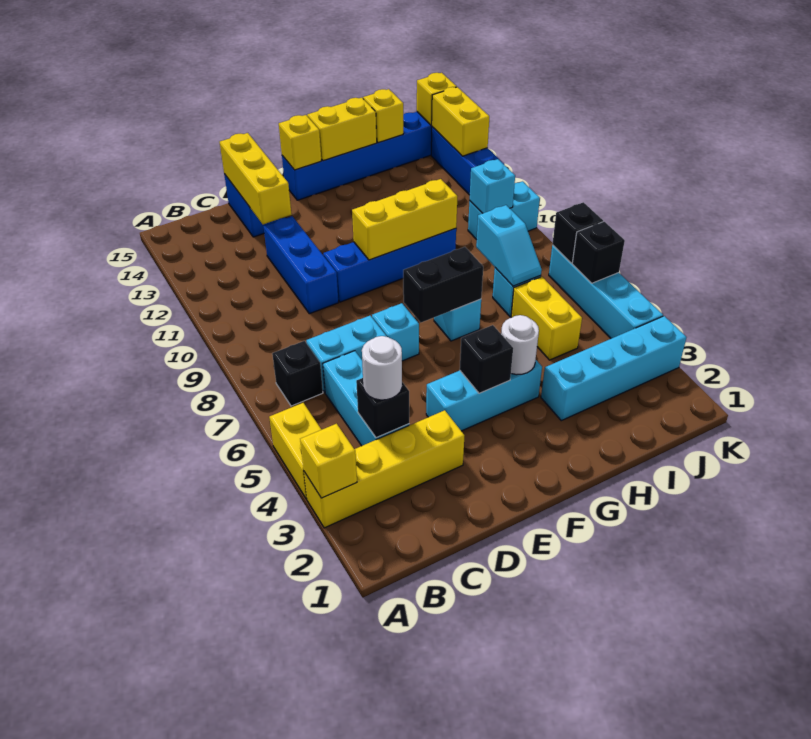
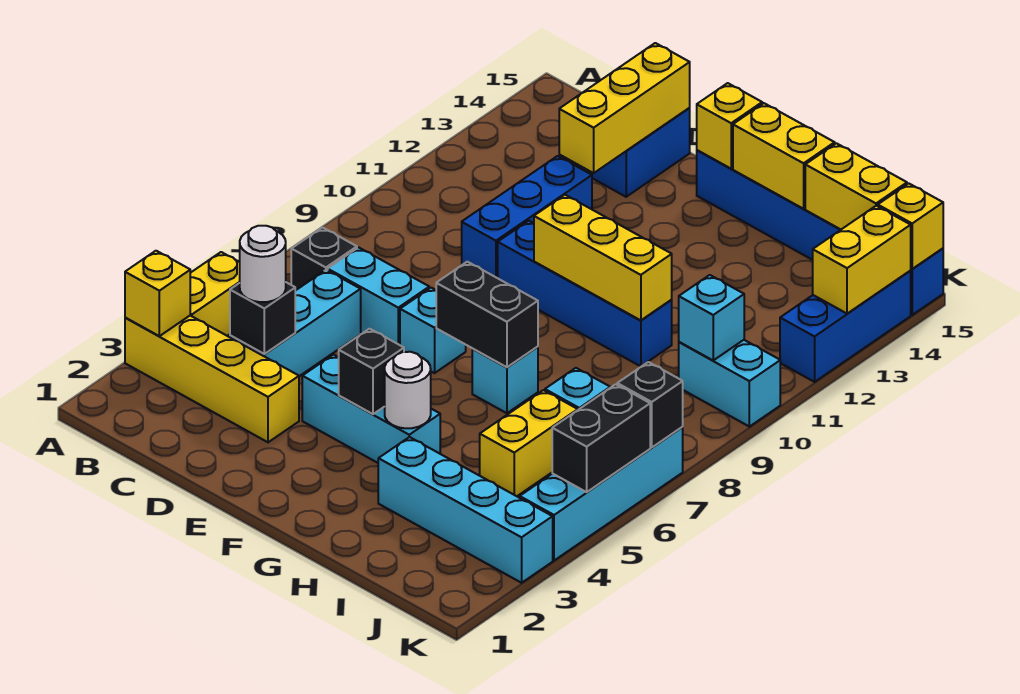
cyan slope I7:I8 level 2 top 8 -> none
yellow brick I15 level 2 -> yellow brick I15:J15 level 2
black brick K6 level 2 -> black brick K5:K6 level 2

